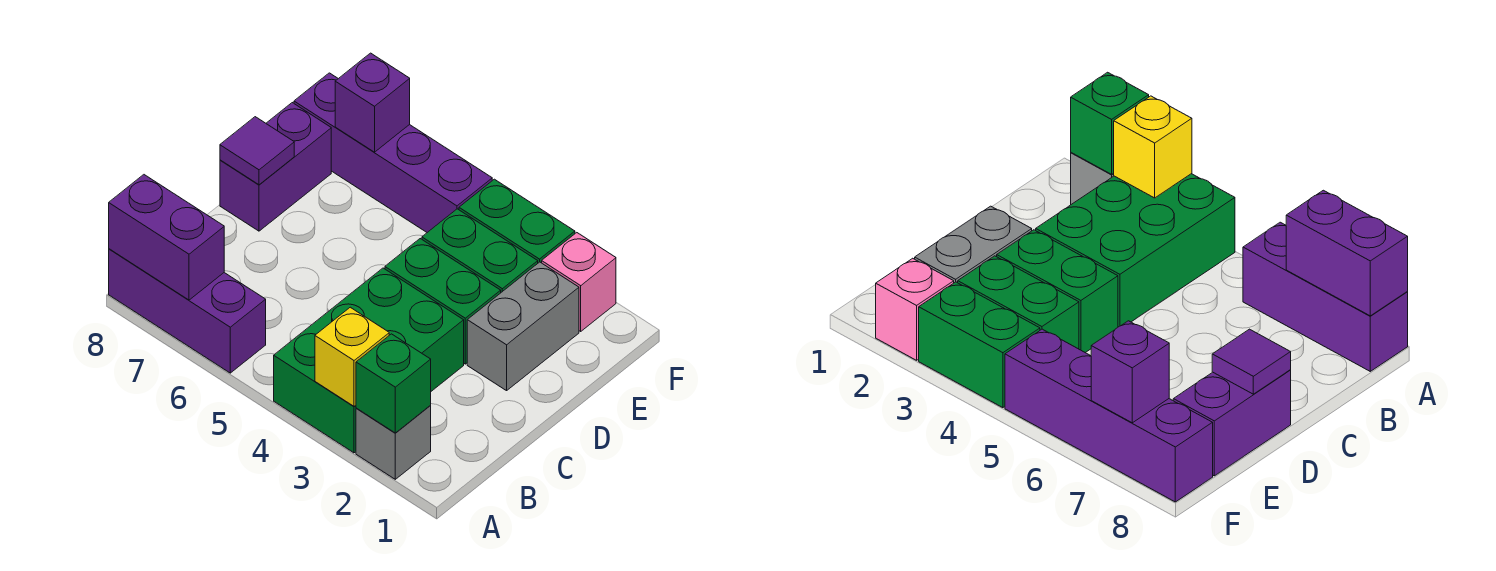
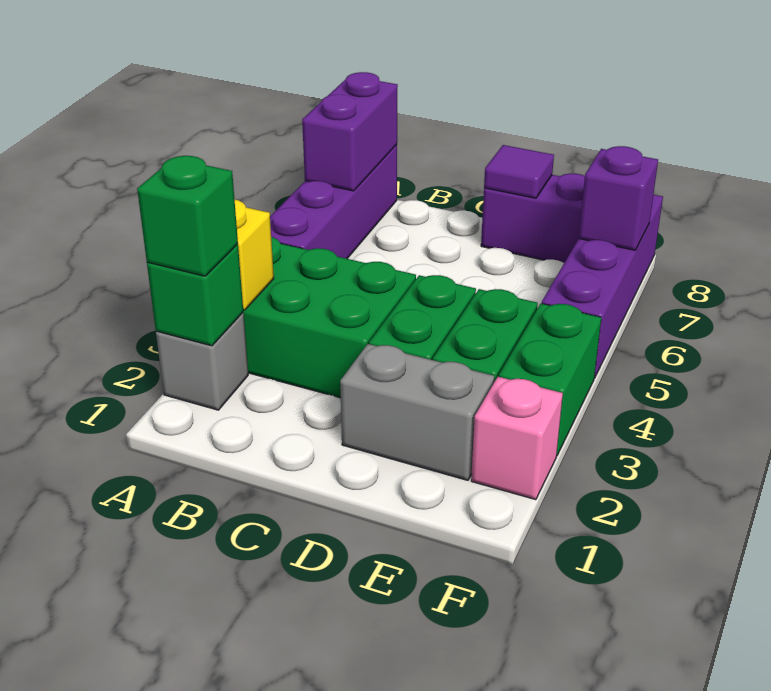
none -> green brick A2 level 3
purple brick A6:A8 level 1 -> purple brick A5:A8 level 1

